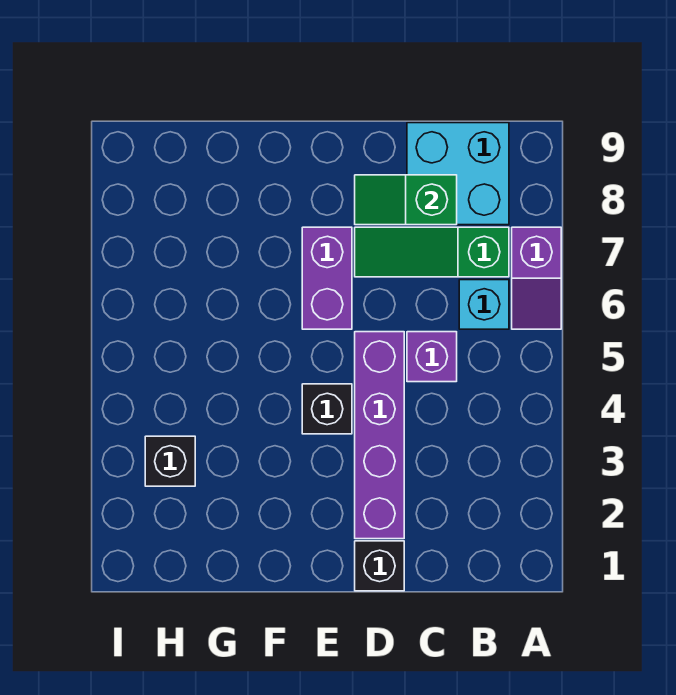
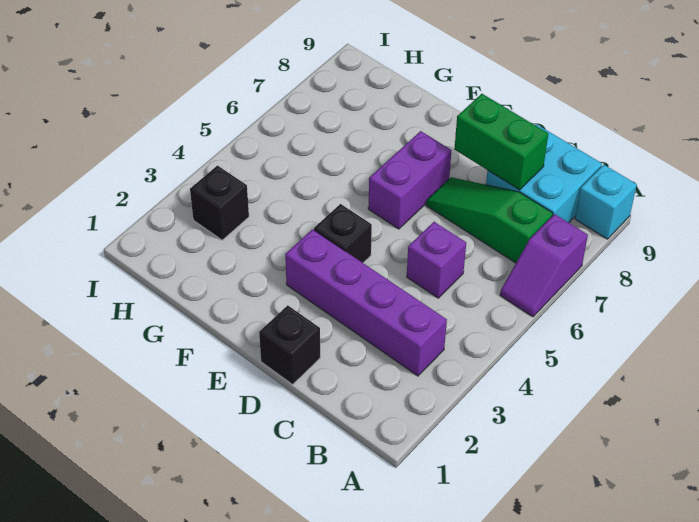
cyan brick B6 level 1 -> cyan brick A9 level 1
green slope C8:D8 level 2 top C -> green brick C8:D8 level 2
purple brick D2:D5 level 1 -> purple brick B3:E3 level 1

